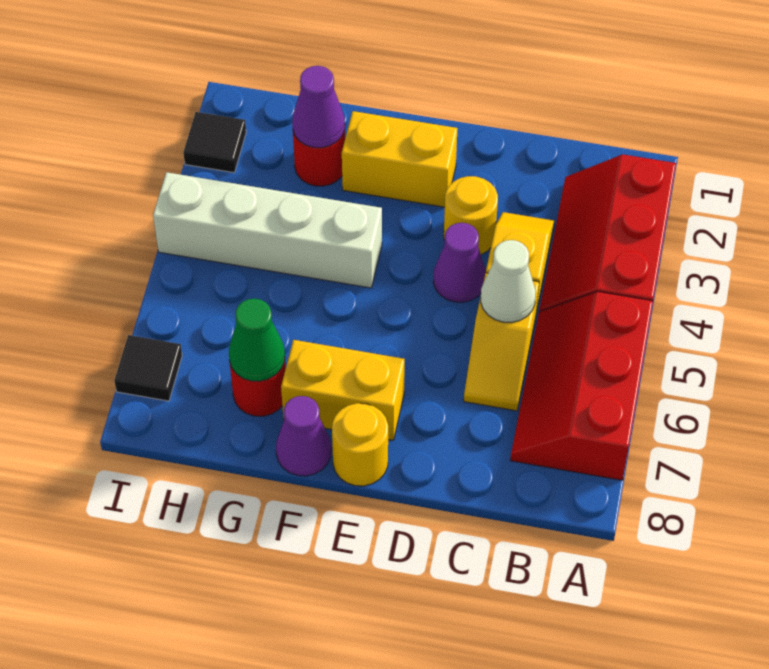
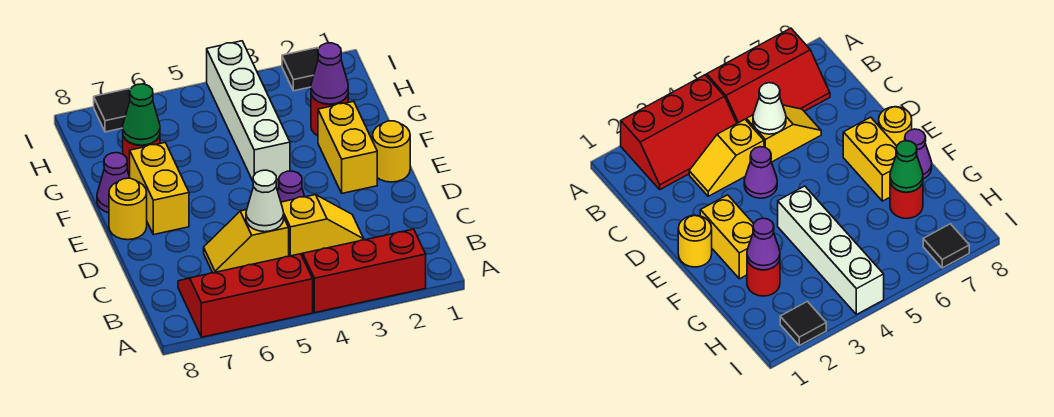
yellow round brick D3 level 1 -> yellow round brick E1 level 1

